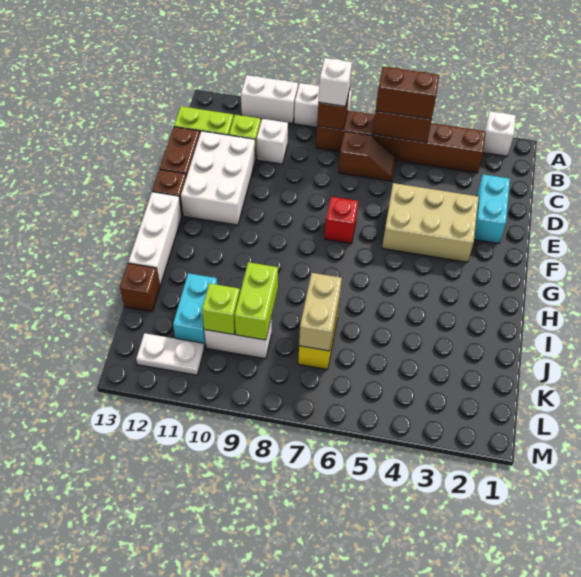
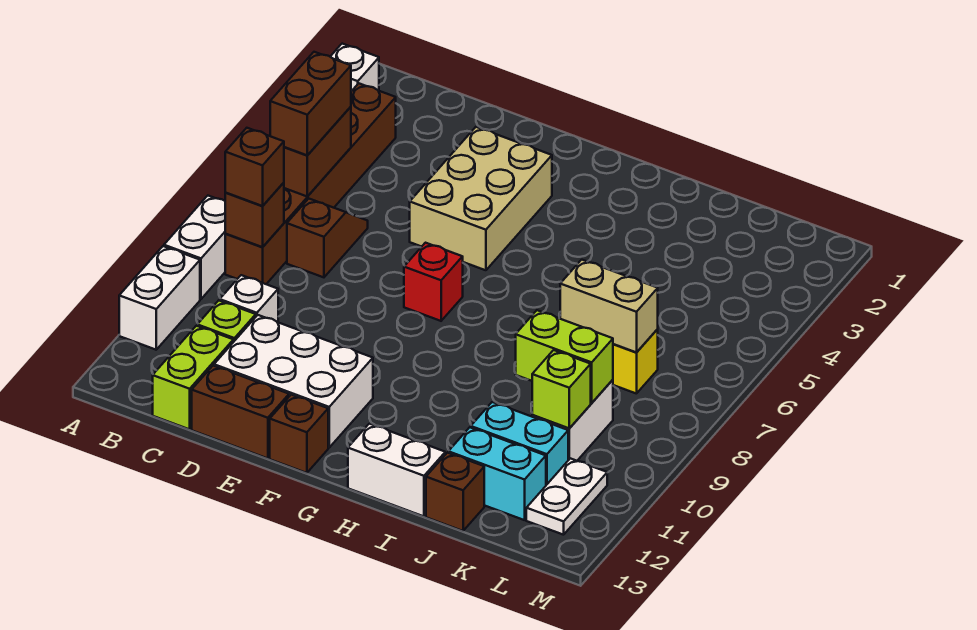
white brick B8 level 3 -> brown brick B8 level 3
cyan brick D2:E2 level 1 -> cyan brick J12:K12 level 1
white brick G13:I13 level 1 -> white brick H13:I13 level 1

